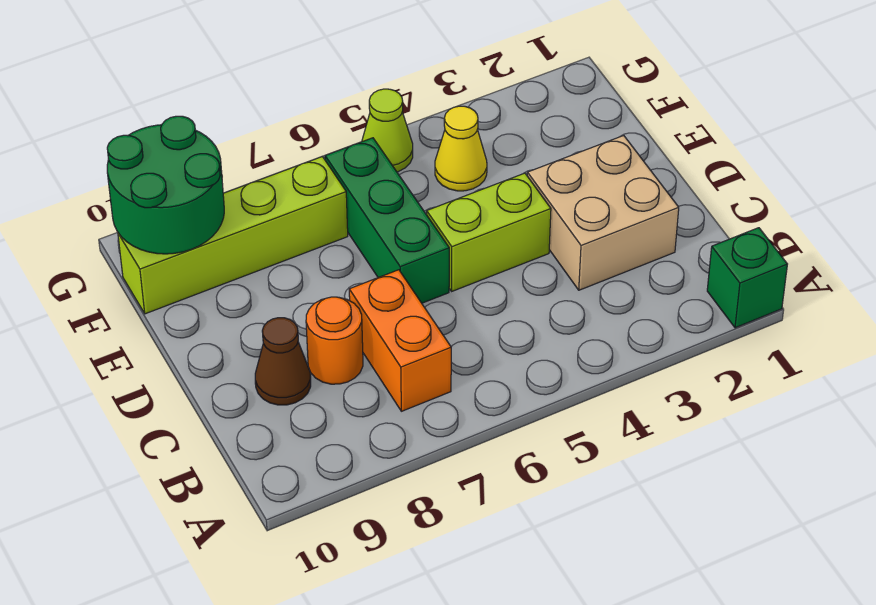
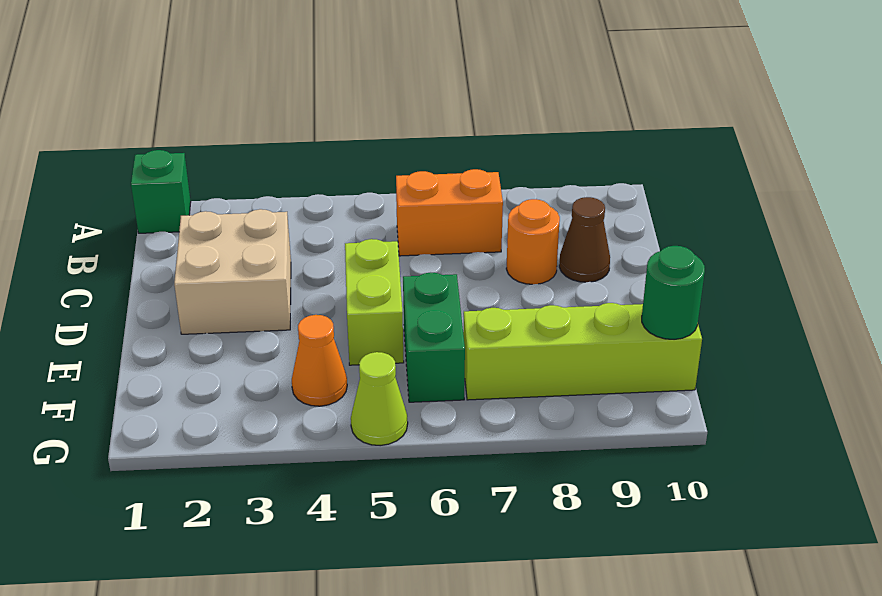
orange brick B7:C7 level 1 -> orange brick B6:B7 level 1
lime brick D4:D5 level 1 -> lime brick D5:E5 level 1
green brick D6:F6 level 1 -> green brick E6:F6 level 1
yellow cone F4 level 1 -> orange cone F4 level 1
green round brick F9:G10 level 2 -> green round brick F10 level 2

